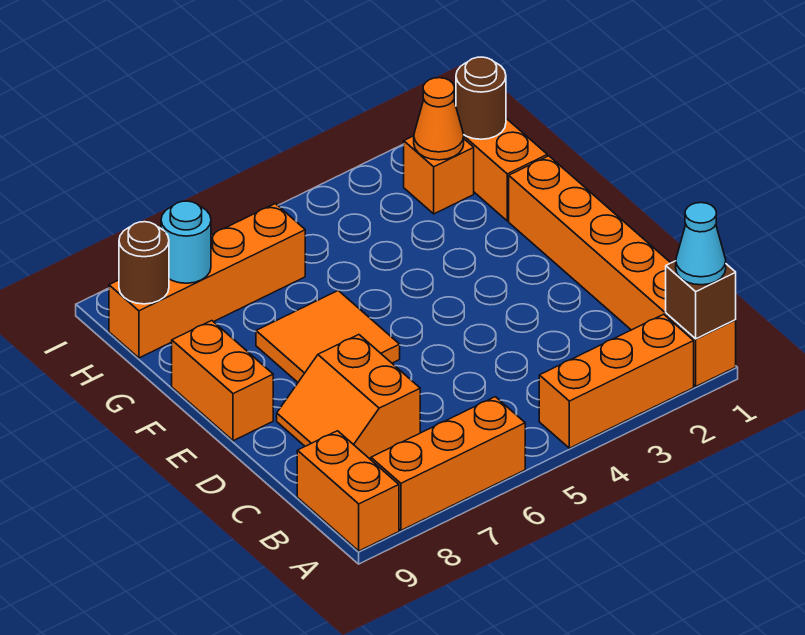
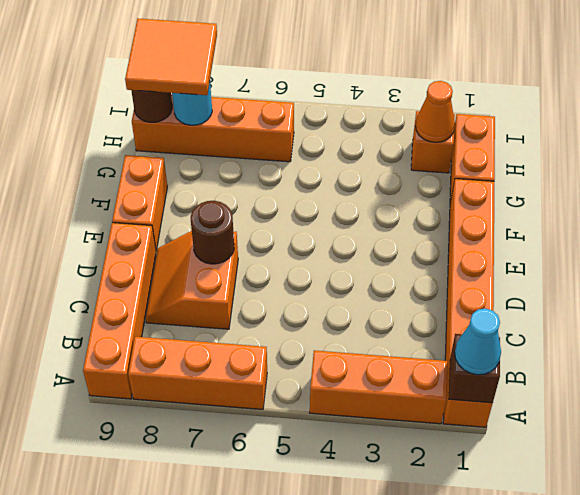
orange brick A9:B9 level 1 -> orange brick A9:D9 level 1
orange tile E6:F7 level 1 -> orange tile H8:I9 level 3
brown round brick H1 level 2 -> brown round brick D7 level 2

